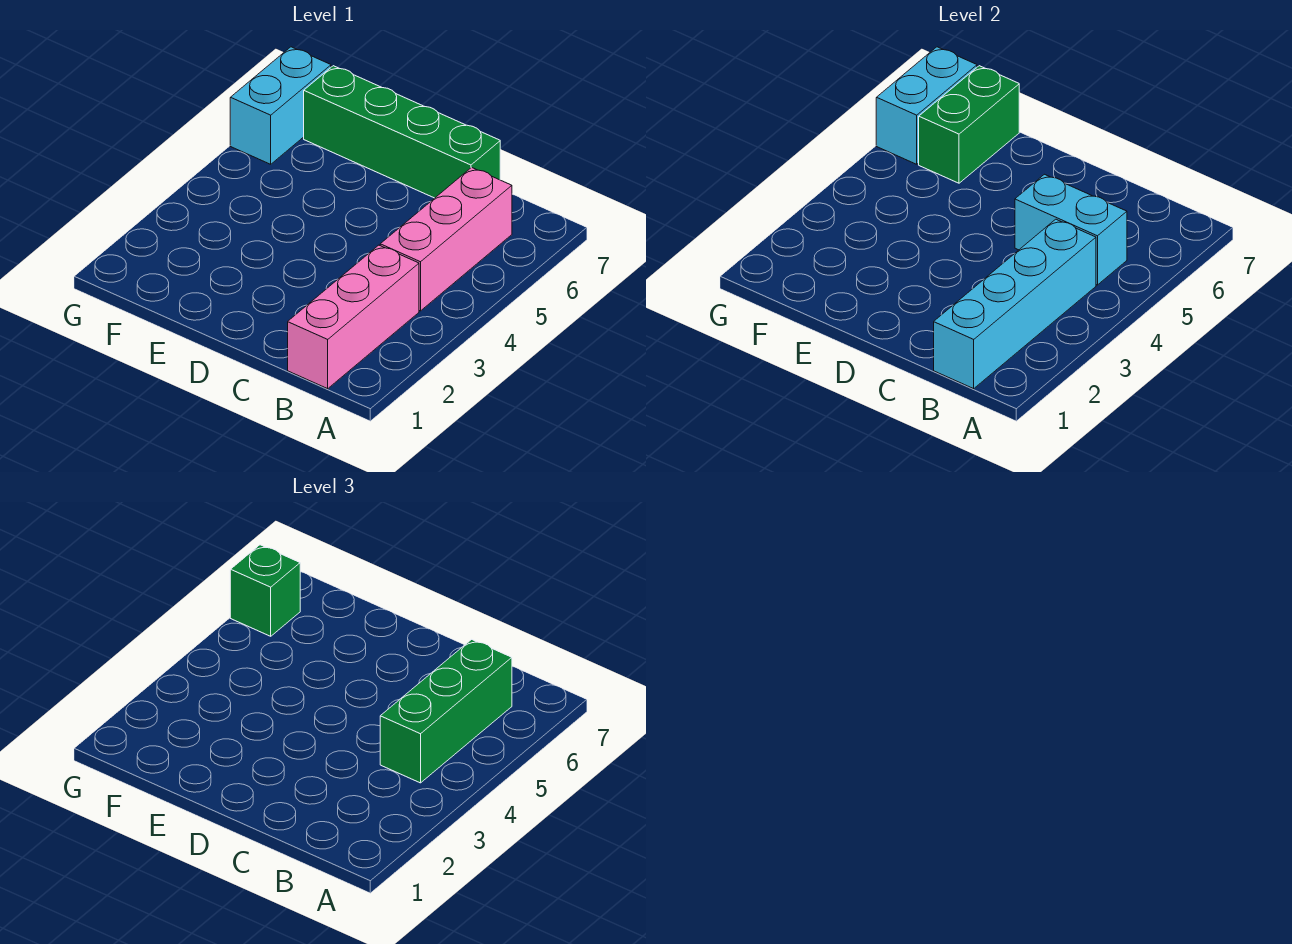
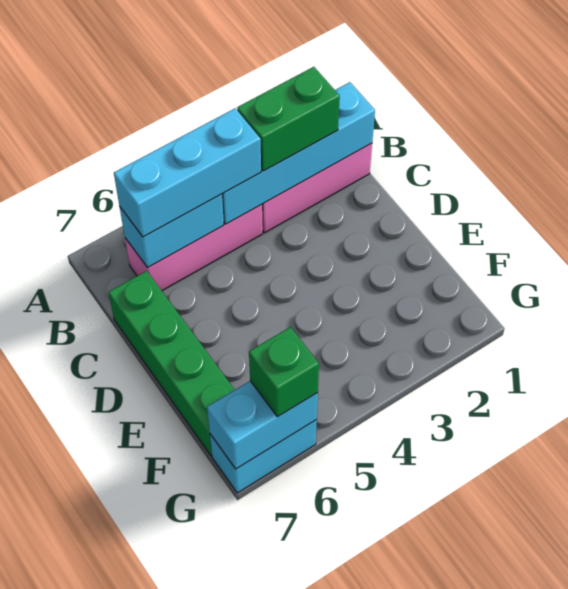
green brick B4:B6 level 3 -> cyan brick B4:B6 level 3
cyan brick B5:C5 level 2 -> cyan brick B5:B6 level 2
green brick F6:F7 level 2 -> green brick B2:B3 level 3

